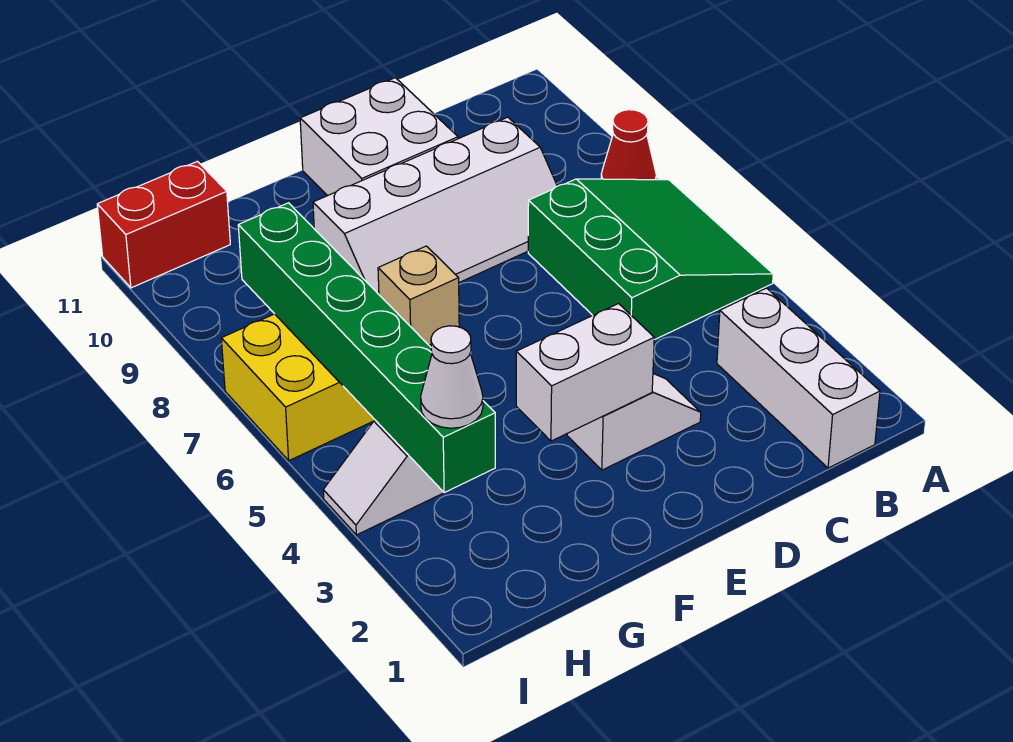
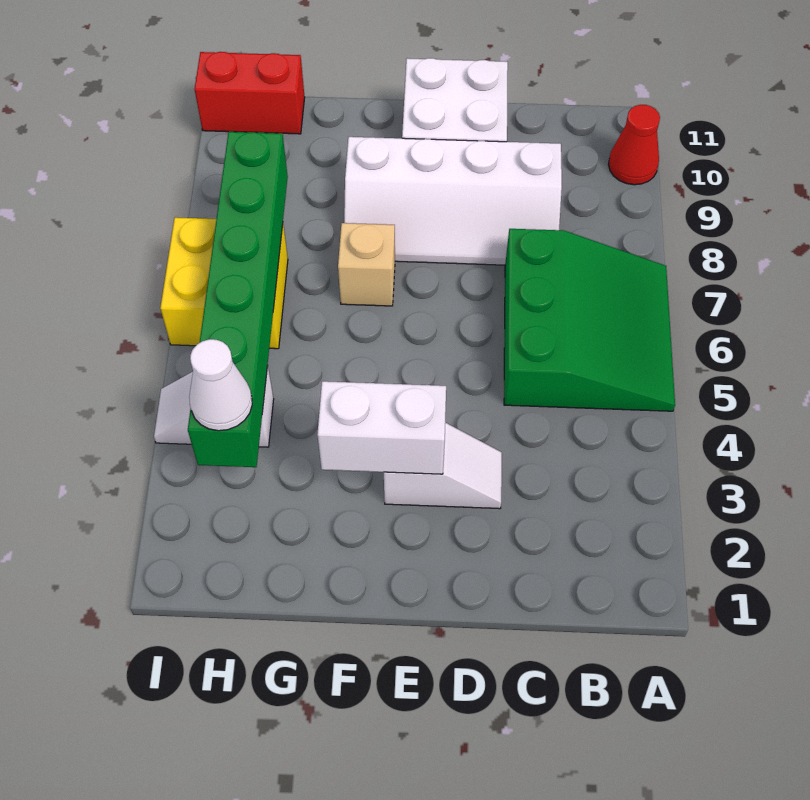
red cone A8 level 1 -> red cone A10 level 1
white brick B1:B3 level 1 -> none

